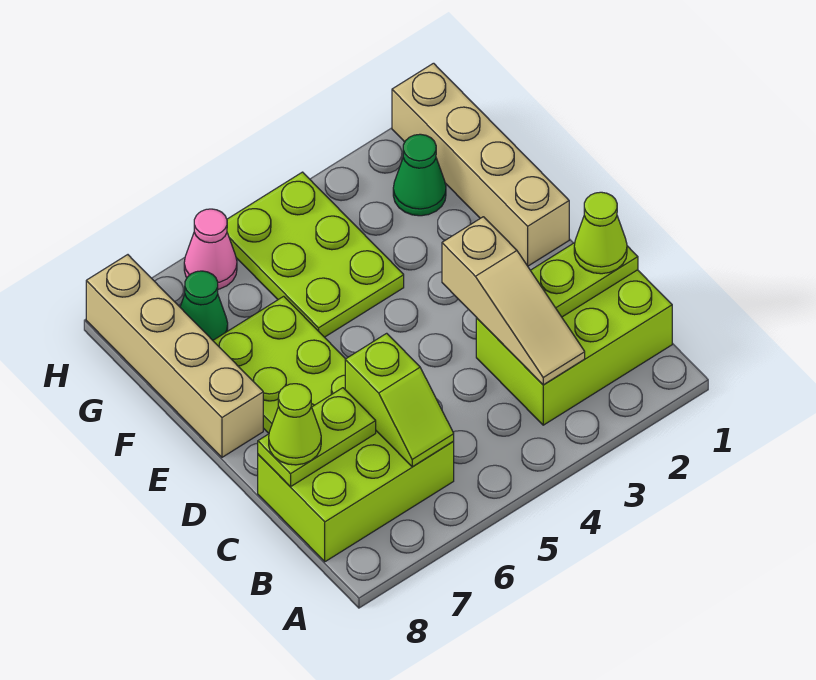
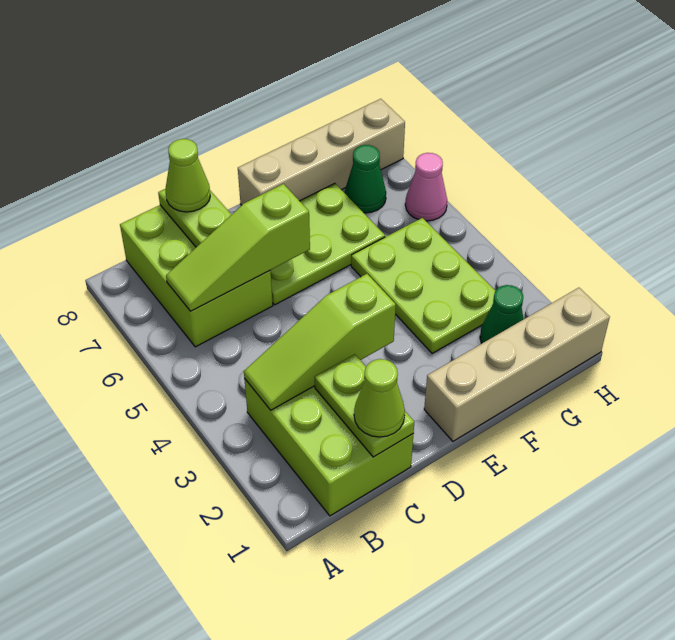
tan slope B3:D3 level 2 top D -> lime slope B3:D3 level 2 top D
lime slope B6:C6 level 2 top C -> lime slope B6:D6 level 2 top D
lime plate F4:H5 level 1 -> lime plate F3:G5 level 1

